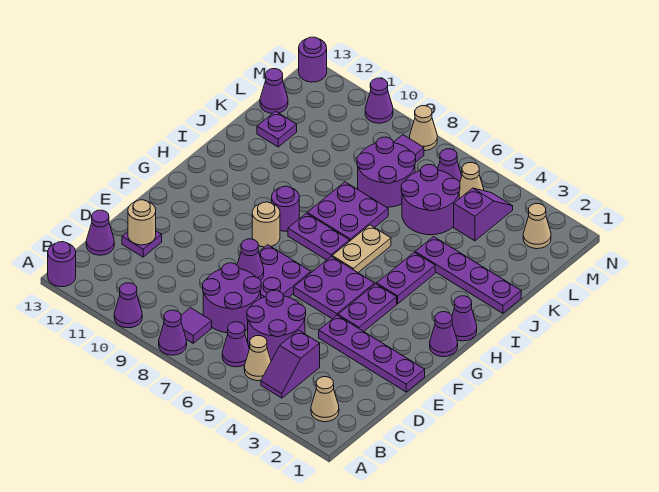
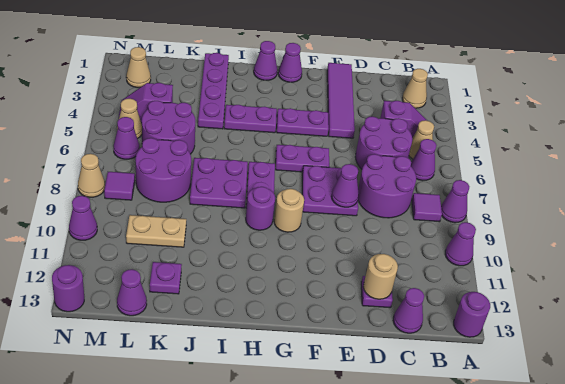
purple plate E1:E4 level 1 -> purple tile E1:E4 level 1
purple plate F5:G6 level 1 -> purple plate F6:G6 level 1
tan plate H6:I6 level 1 -> tan plate K10:L10 level 1

